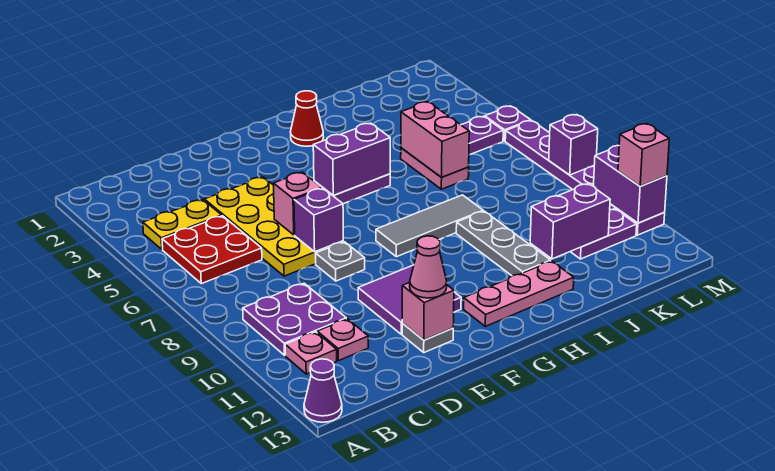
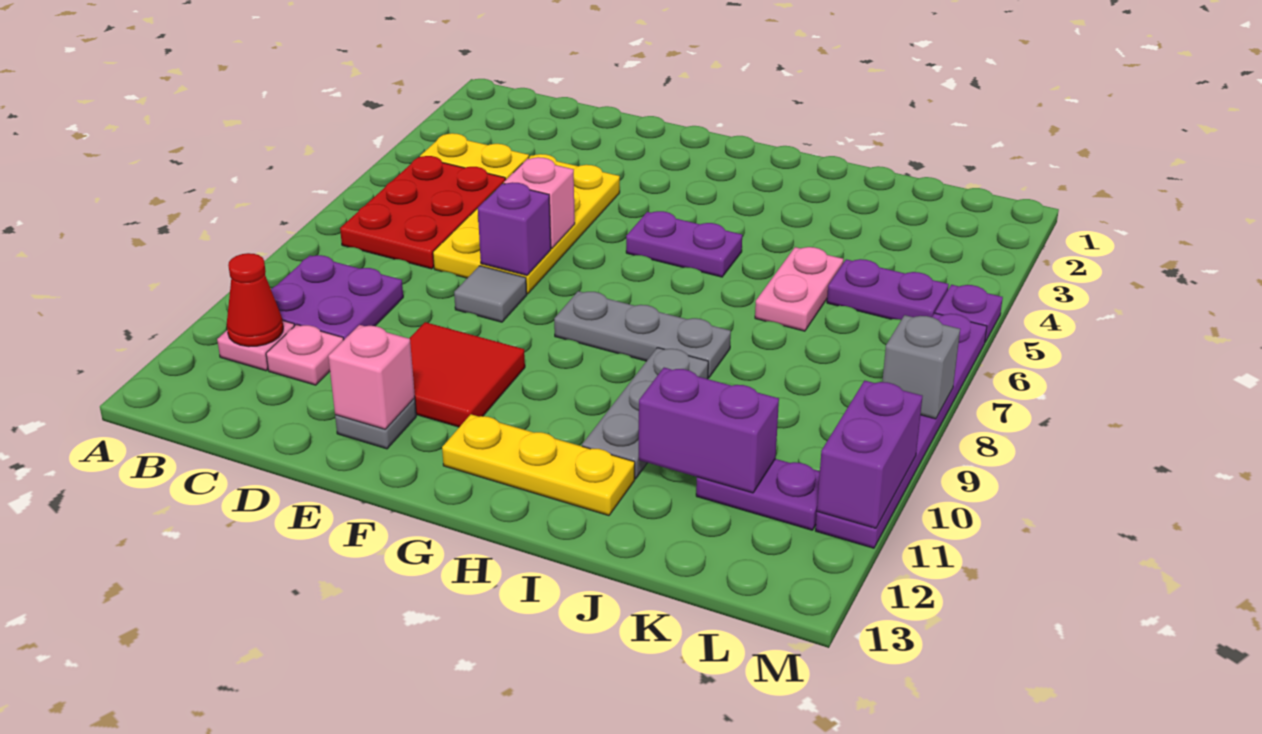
purple cone A13 level 1 -> none
red plate B5:C6 level 1 -> red plate B5:C7 level 1
grey plate E8 level 1 -> grey tile E8 level 1
purple tile E10:F11 level 1 -> red tile E10:F11 level 1
pink cone E12 level 3 -> none
purple brick G5:H5 level 2 -> none
grey tile G8:I8 level 1 -> grey plate G8:I8 level 1
pink plate G12:I12 level 1 -> yellow plate G12:I12 level 1
red cone H2 level 1 -> red cone B11 level 2
pink brick J5:J6 level 2 -> none
purple brick M8 level 2 -> grey brick M8 level 2
pink brick M11 level 3 -> none

